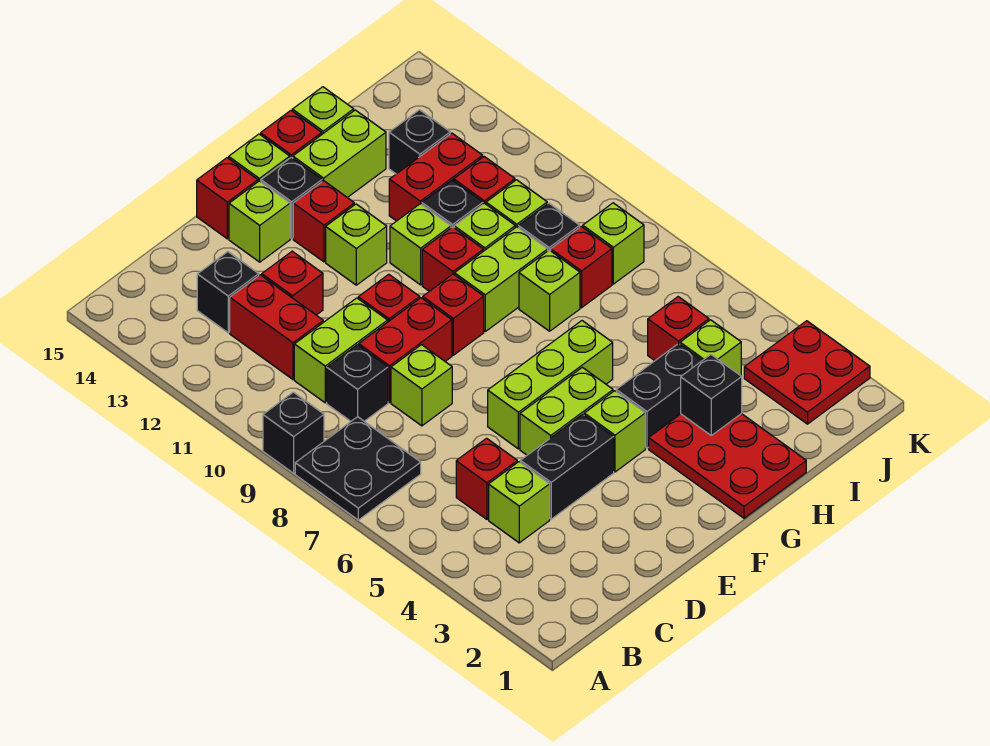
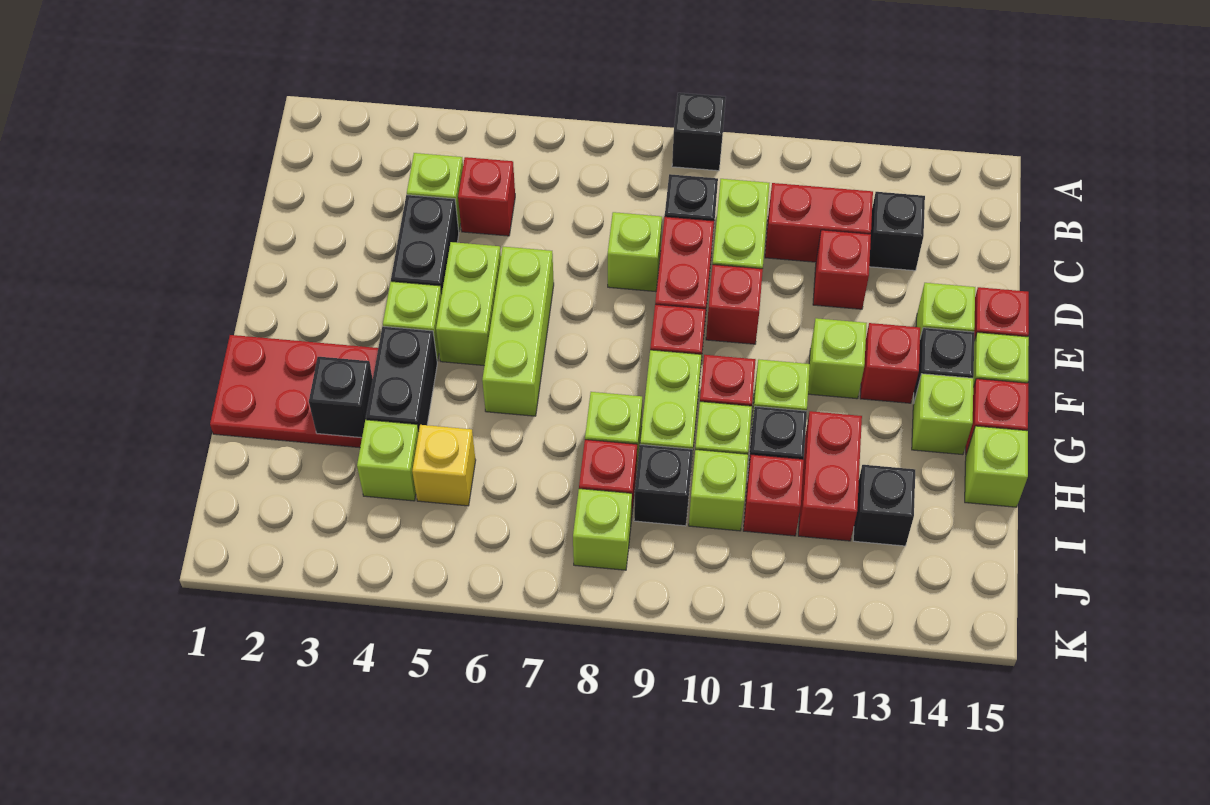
black plate A7:B8 level 1 -> none
lime brick G14:H14 level 1 -> lime brick G14 level 1
red brick I5 level 1 -> yellow brick I5 level 1
red plate J2:K3 level 1 -> none

